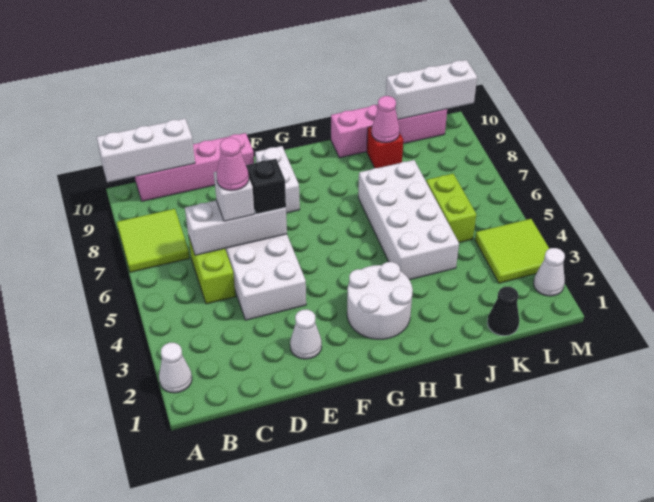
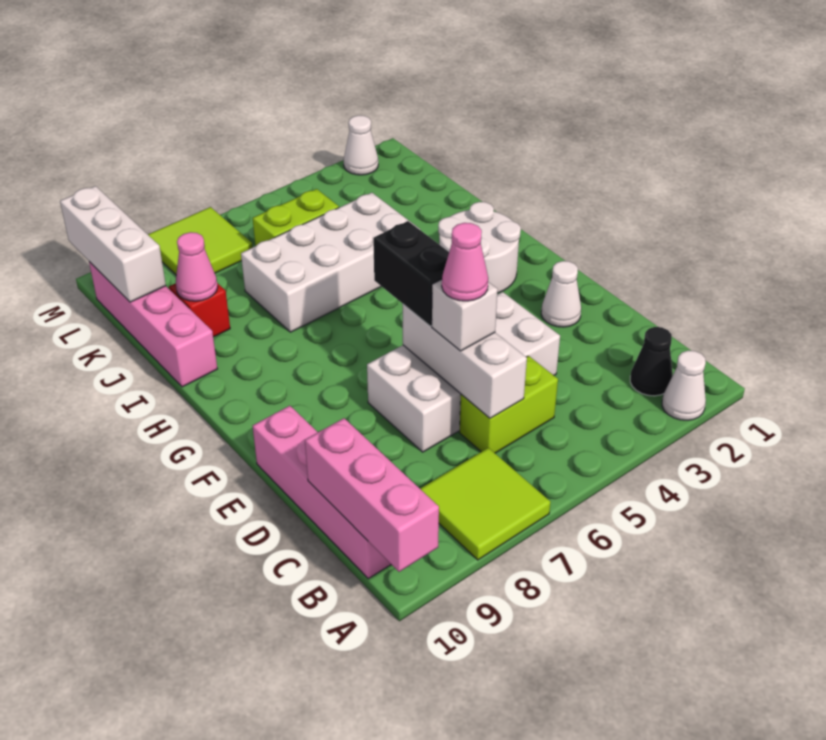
white brick A10:C10 level 2 -> pink brick A10:C10 level 2
black brick E6 level 3 -> black brick E6:F6 level 3
white brick F8:F9 level 1 -> none
black cone K1 level 1 -> black cone B2 level 1
lime tile L3:M4 level 1 -> lime tile L7:M8 level 1

